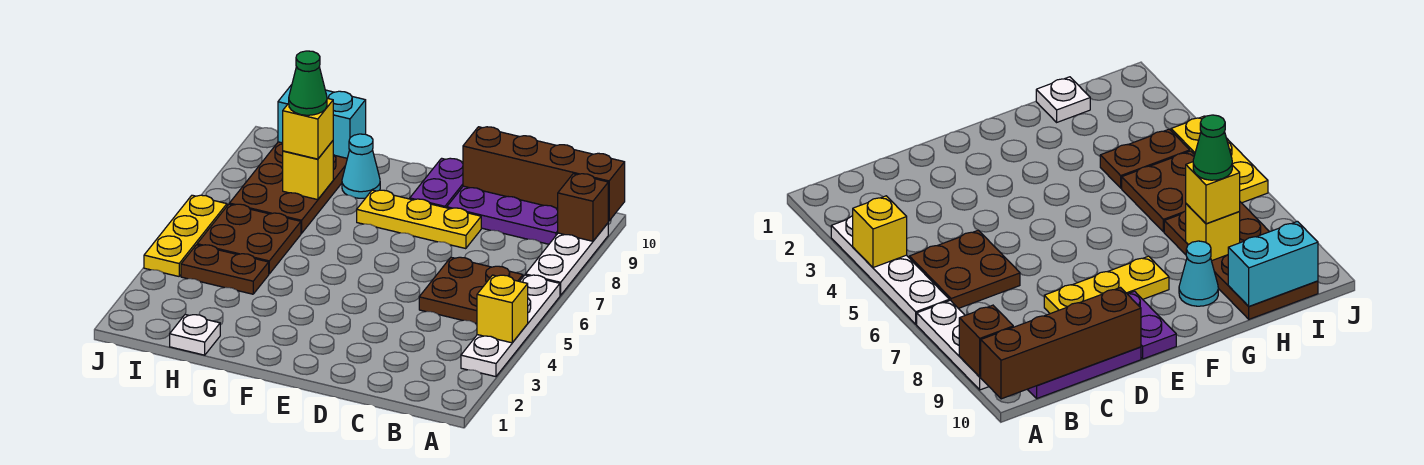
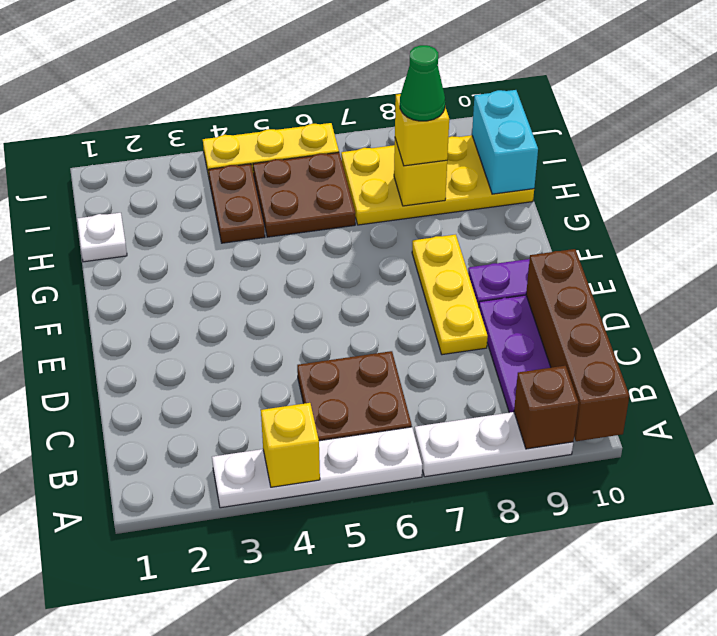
cyan cone G9 level 1 -> none
brown plate H7:I10 level 1 -> yellow plate H7:I10 level 1

